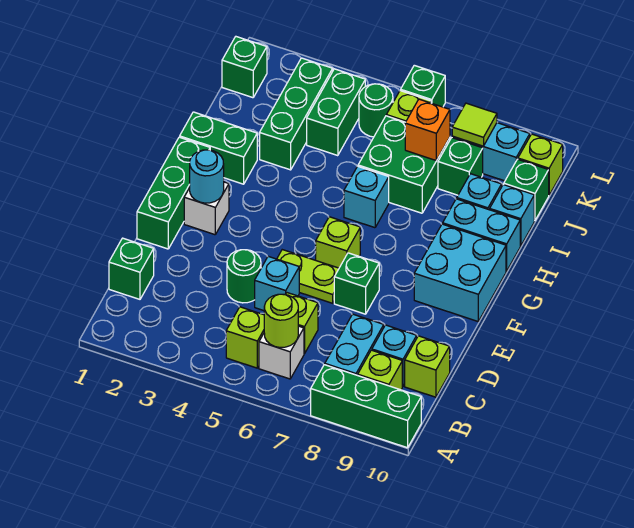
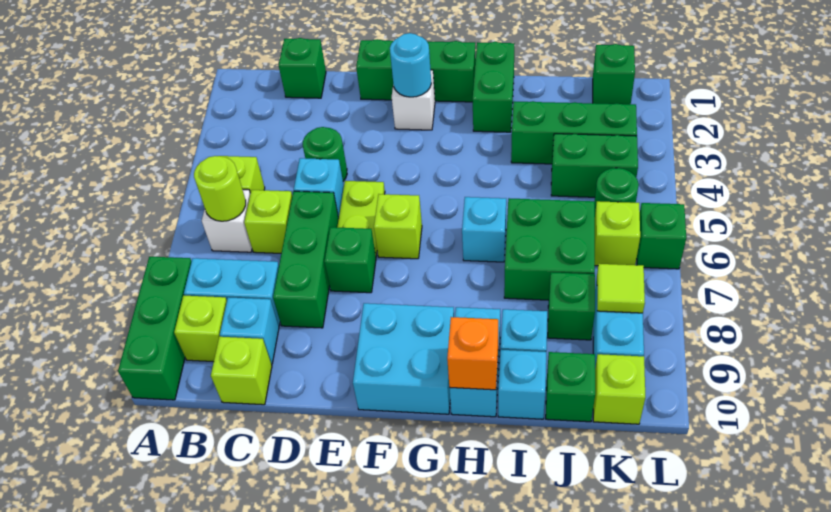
none -> green brick D6:D8 level 1
orange brick J7 level 2 -> orange brick H10 level 2

